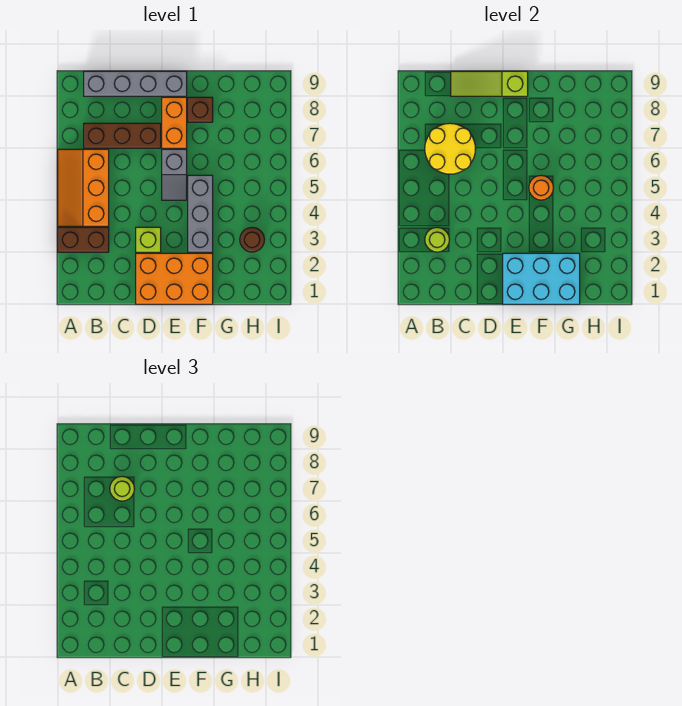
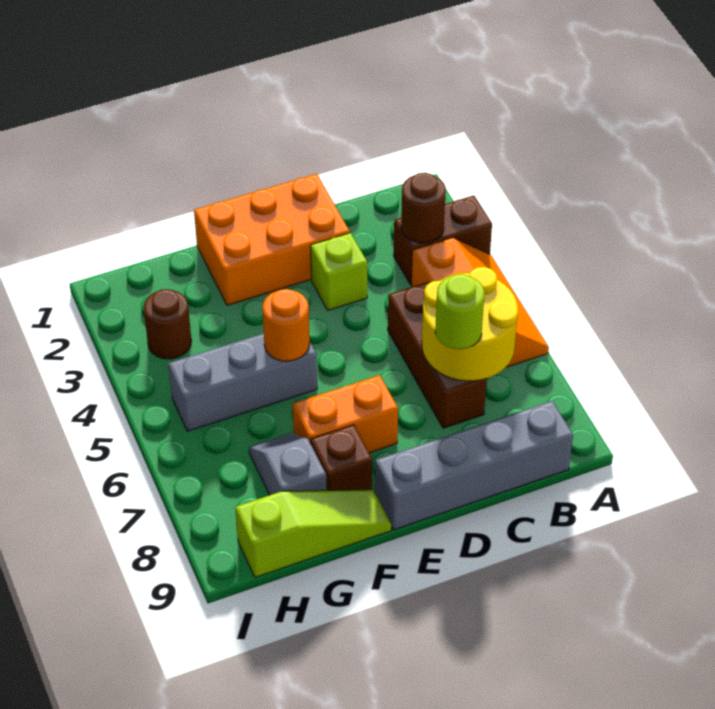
lime round brick B3 level 2 -> brown round brick B3 level 2
brown brick B7:D7 level 1 -> brown brick C5:C7 level 1
lime slope C9:E9 level 2 top E -> lime slope F9:H9 level 1 top H
cyan brick E1:G2 level 2 -> none
grey slope E5:E6 level 1 top 6 -> grey slope G7:G8 level 1 top 8
orange brick E7:E8 level 1 -> orange brick E7:F7 level 1
grey brick F3:F5 level 1 -> grey brick F5:H5 level 1

